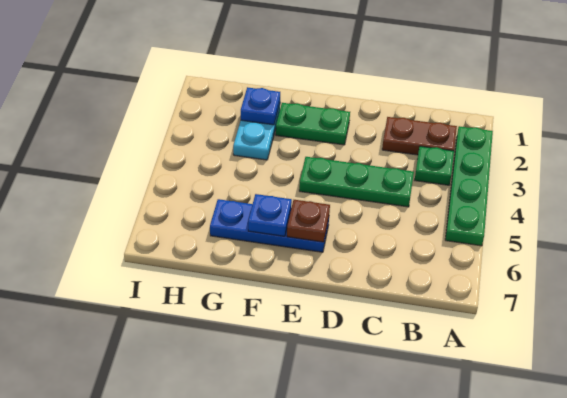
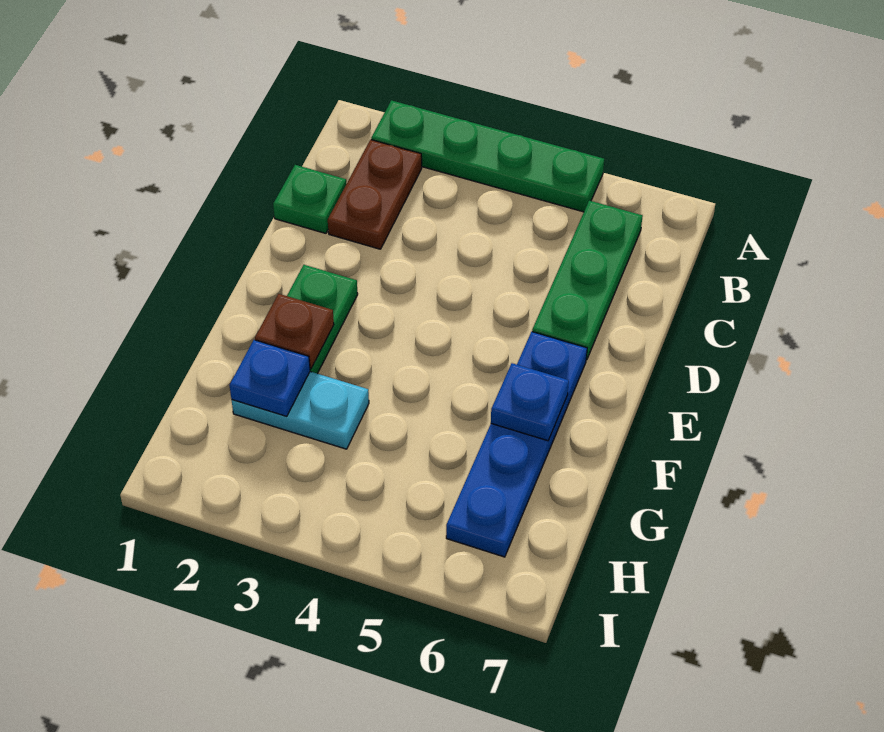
green plate B3 level 1 -> green plate C1 level 1
green plate C4:E4 level 1 -> green plate B6:D6 level 1
blue plate E6:G6 level 1 -> blue plate E6:H6 level 1
brown plate E6 level 2 -> brown plate F2 level 2

